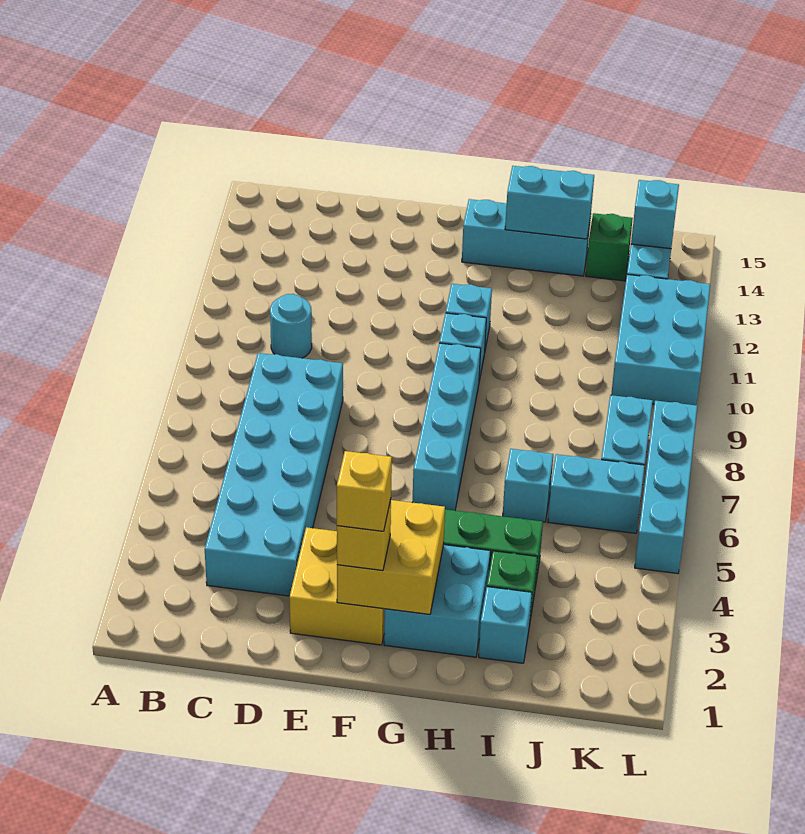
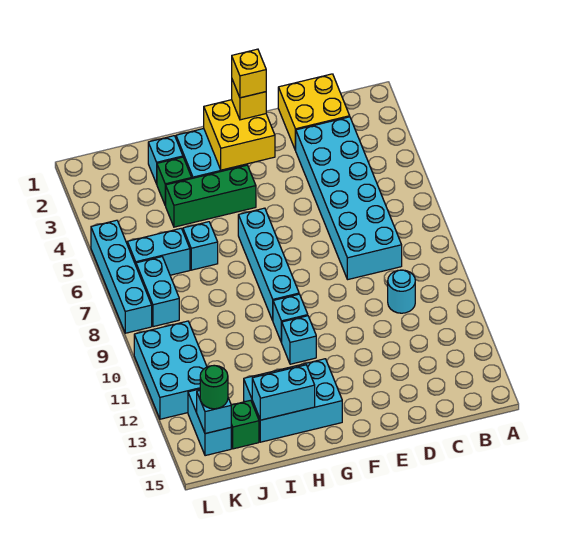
yellow brick E2:F3 level 1 -> yellow brick C1:D2 level 1
cyan brick G14:I14 level 1 -> cyan brick G13:I14 level 1
none -> green round brick K14 level 3

